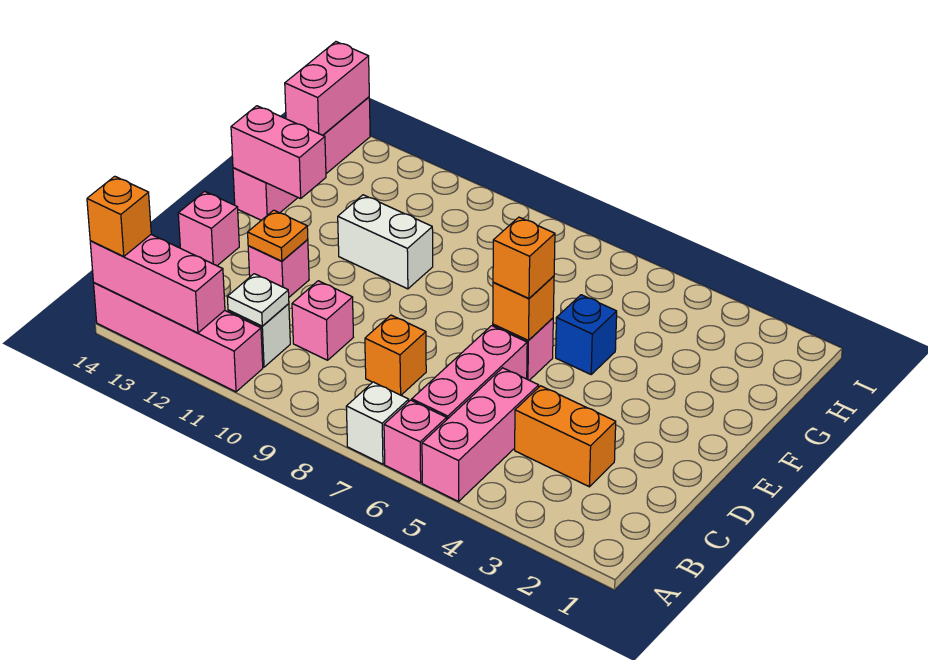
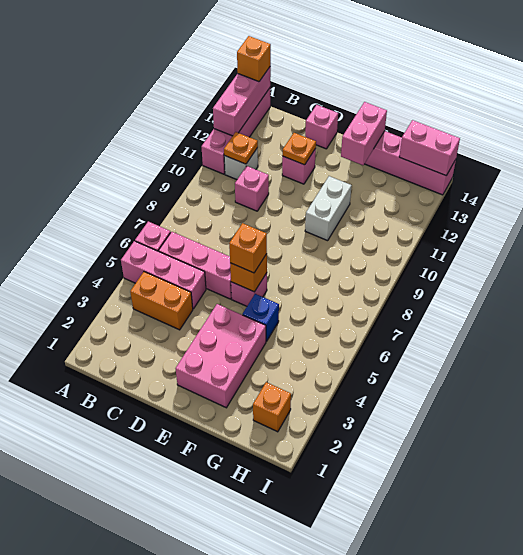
white brick A7 level 1 -> none
white plate B11 level 2 -> orange plate B11 level 2
orange brick C3:C4 level 1 -> orange brick B4:C4 level 1
orange brick C8 level 1 -> orange brick H2 level 1
none -> pink brick E2:F4 level 1

